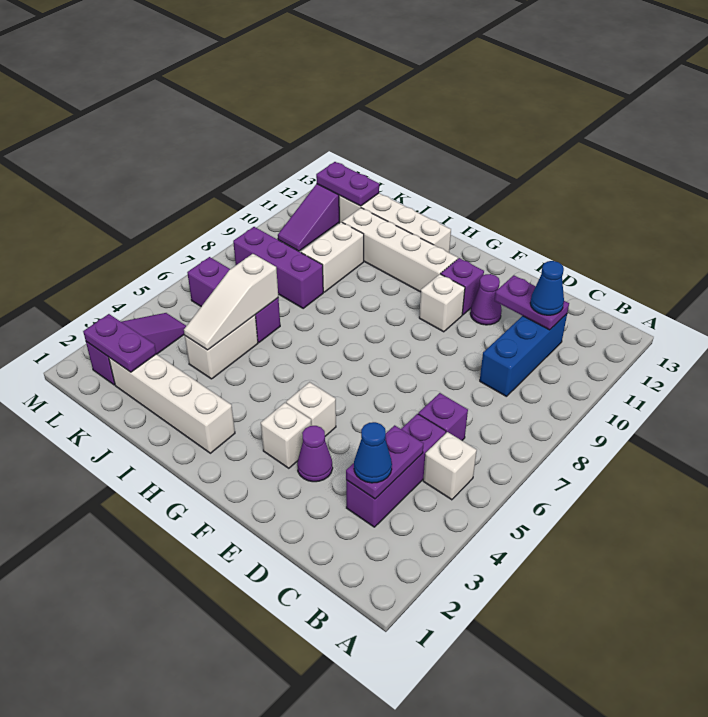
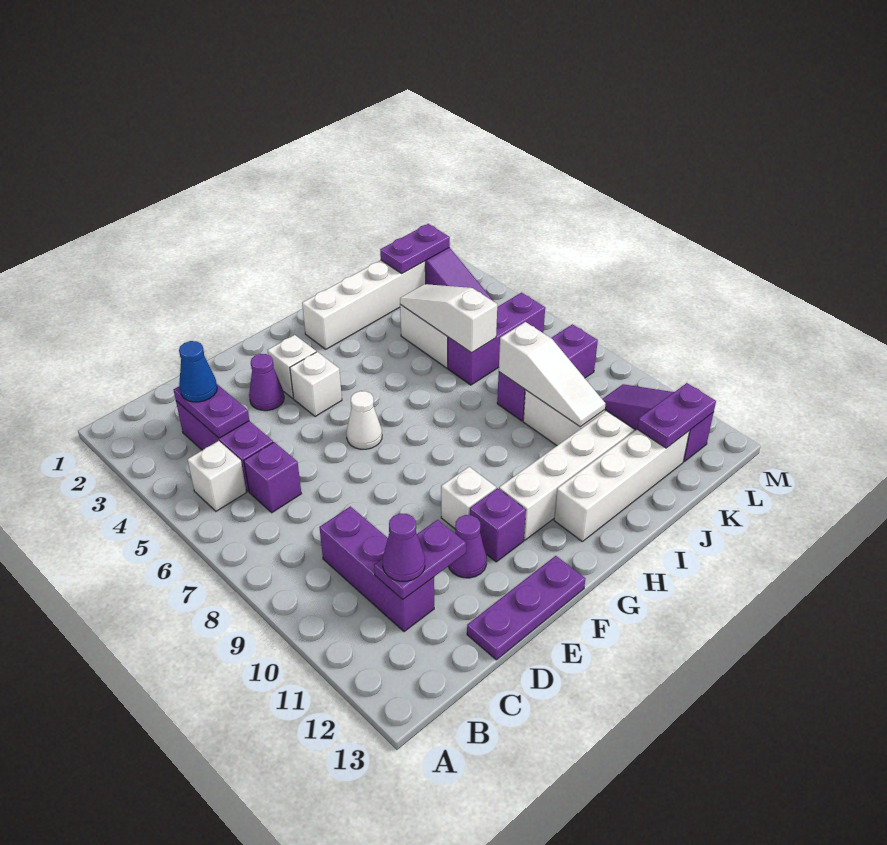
blue brick C9:C11 level 1 -> purple brick C9:C11 level 1
blue cone C11 level 3 -> purple cone C11 level 3
none -> purple plate D13:F13 level 1
none -> white cone F6 level 1
none -> white slope J8:J10 level 2 top 8

